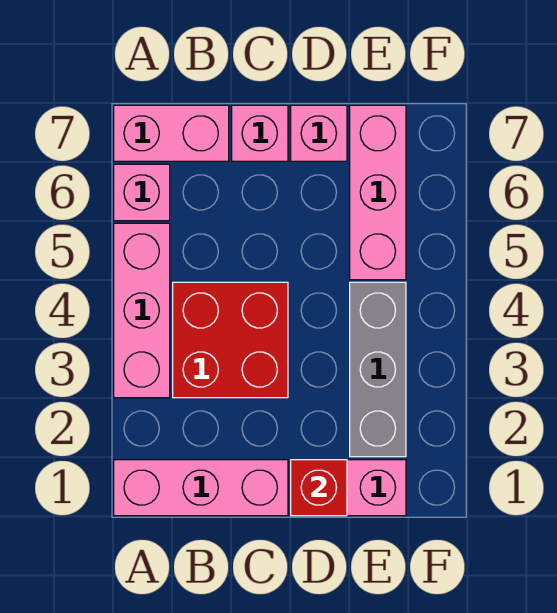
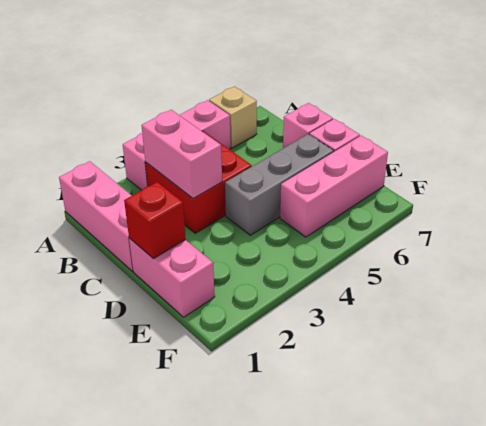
pink brick A6 level 1 -> tan brick A6 level 1
pink brick A7:B7 level 1 -> pink brick B3:C3 level 2
grey brick E2:E4 level 1 -> grey brick D4:D6 level 1

